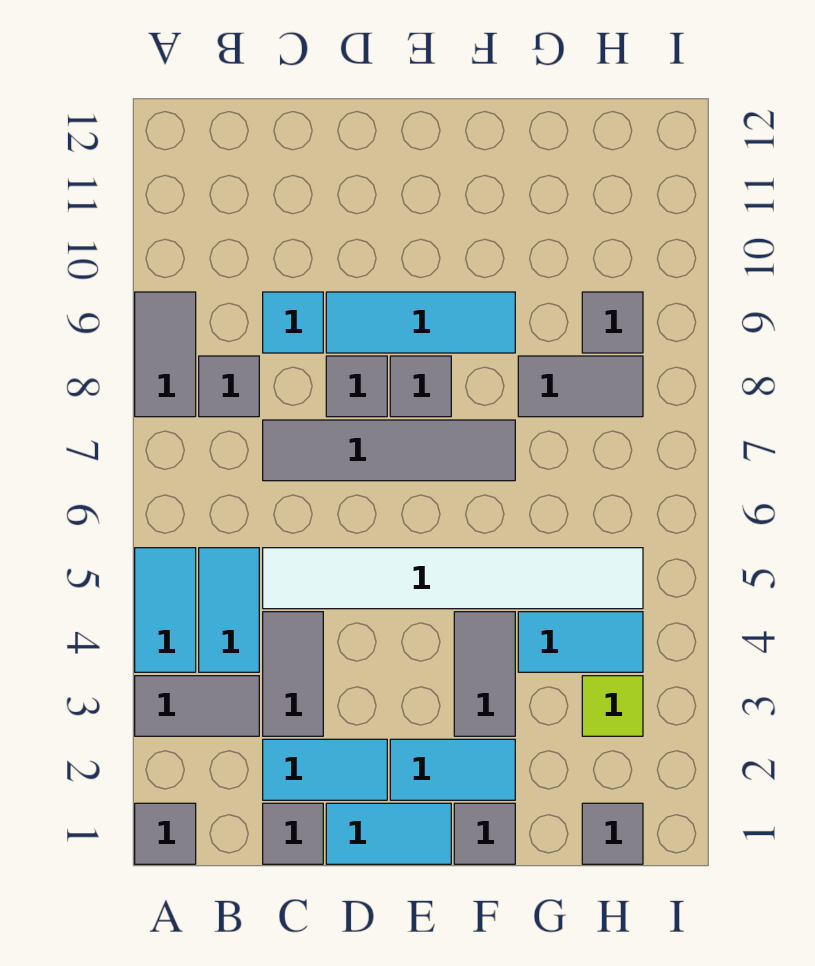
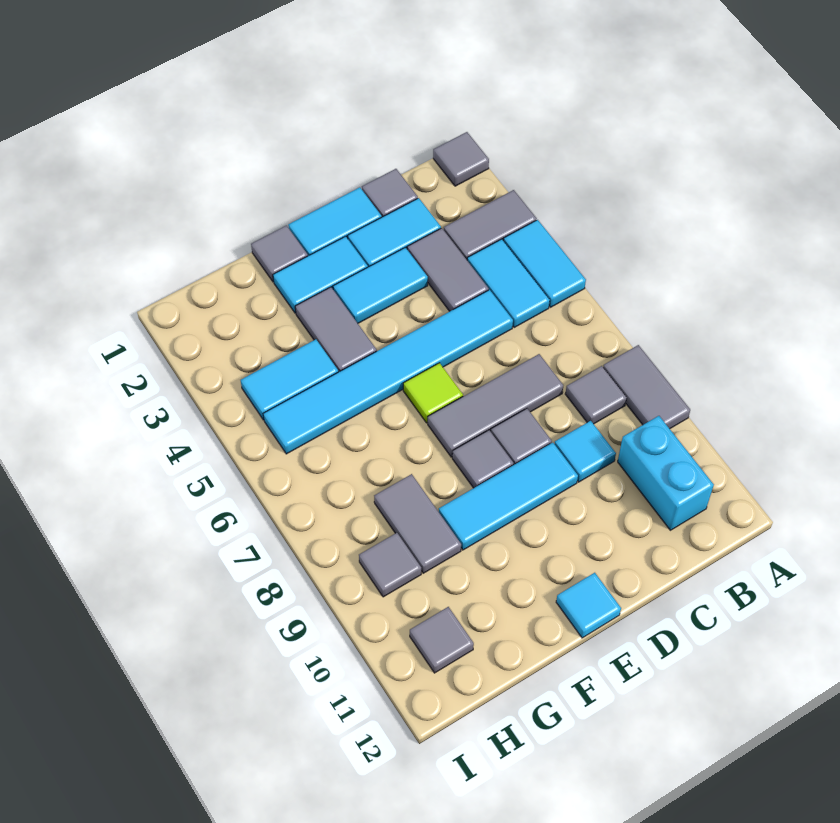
none -> cyan brick B10:B11 level 1
white tile C5:H5 level 1 -> cyan tile C5:H5 level 1
grey tile C7:F7 level 1 -> grey tile C7:E7 level 1
none -> cyan tile D3:E3 level 1
none -> cyan tile E12 level 1
grey tile G8:H8 level 1 -> grey tile G8:G9 level 1
grey tile H1 level 1 -> grey tile H11 level 1
lime tile H3 level 1 -> lime tile E6 level 1

